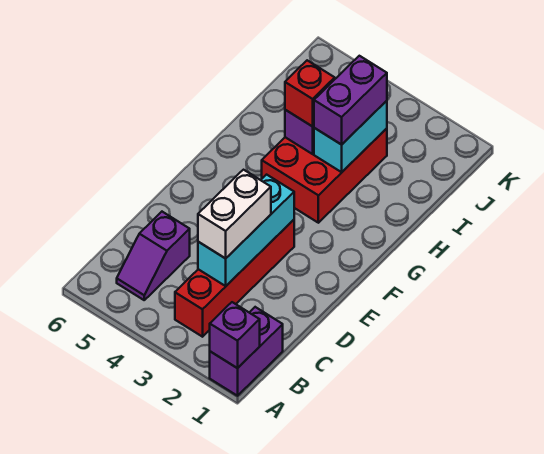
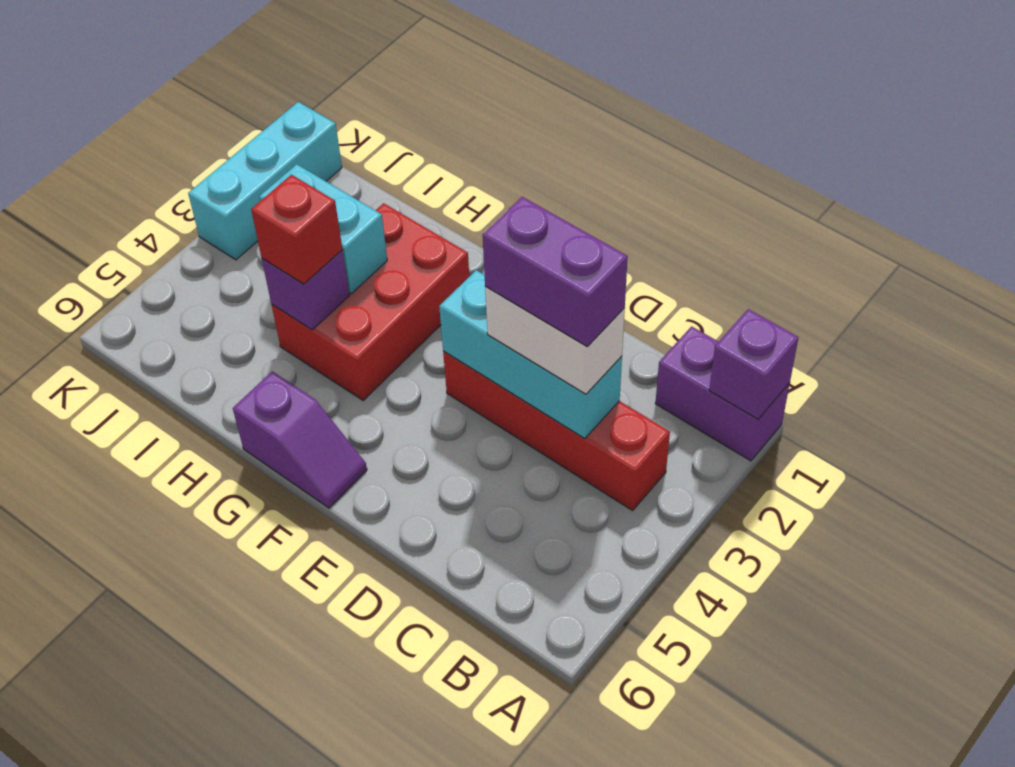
purple slope B5:C5 level 1 top C -> purple slope F6:G6 level 1 top G
red brick G3:I4 level 1 -> red brick G2:H4 level 1
purple brick H3:I3 level 3 -> purple brick C3:D3 level 4
none -> cyan brick K1:K3 level 1

